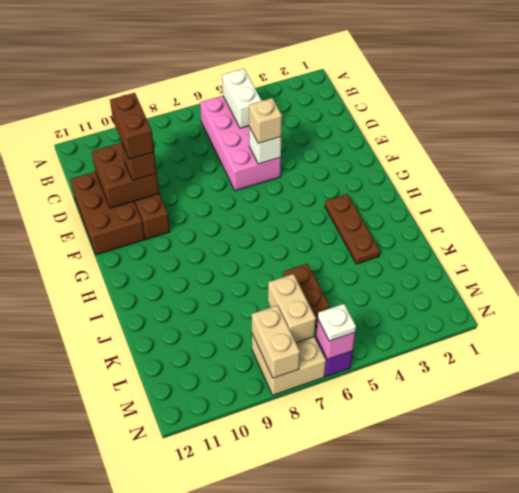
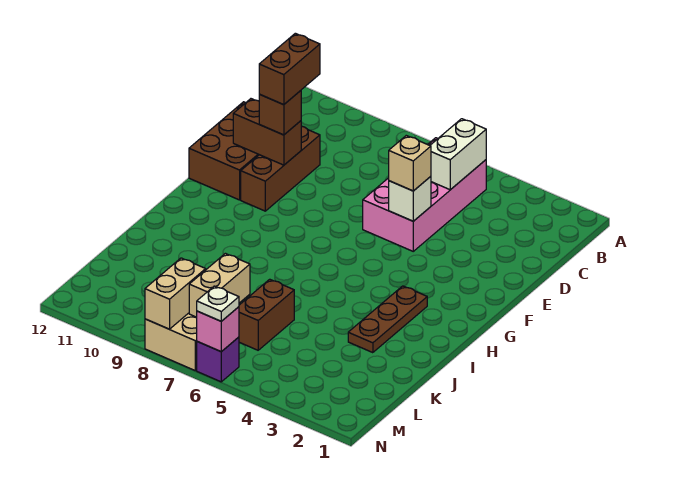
brown brick D10:E11 level 2 -> brown brick E10:E11 level 2

